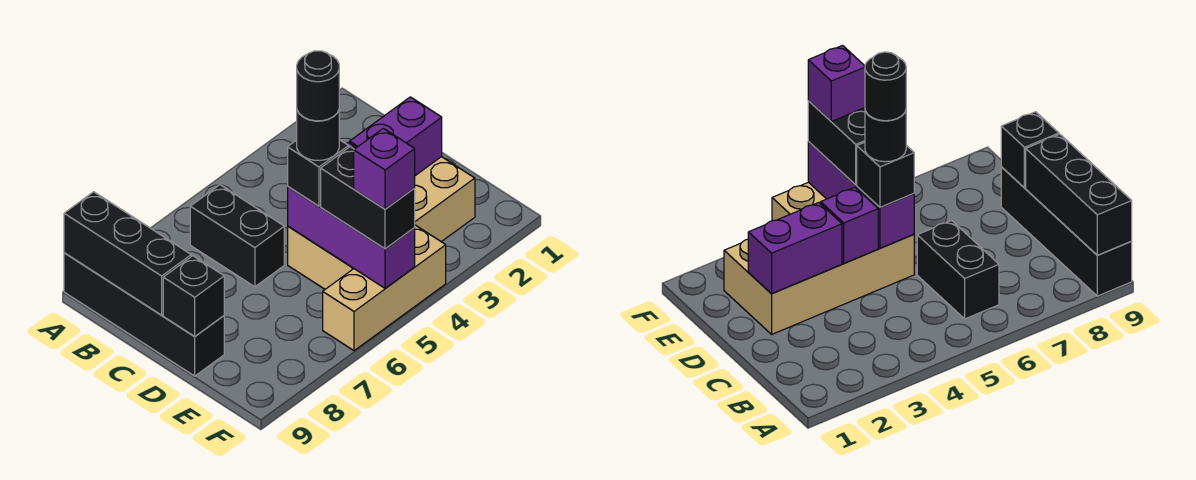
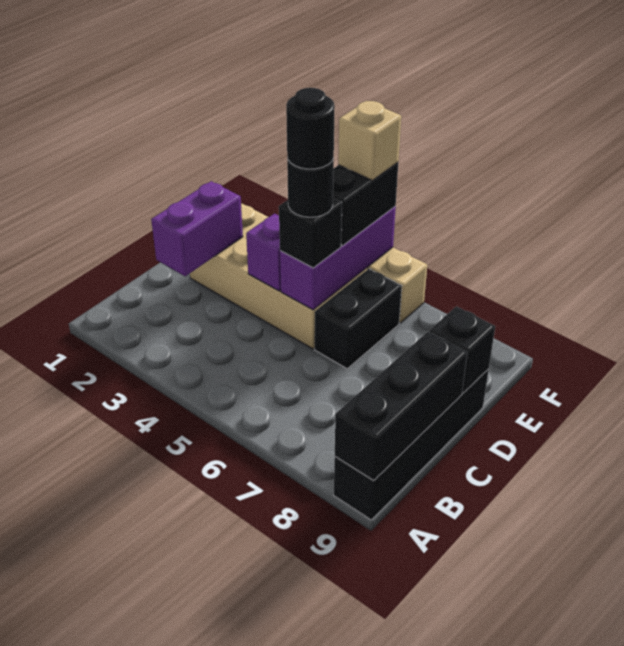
black brick B6:C6 level 1 -> black brick D6:E6 level 1
purple brick D2:D3 level 2 -> purple brick C2:D2 level 2
purple brick F5 level 4 -> tan brick F5 level 4

